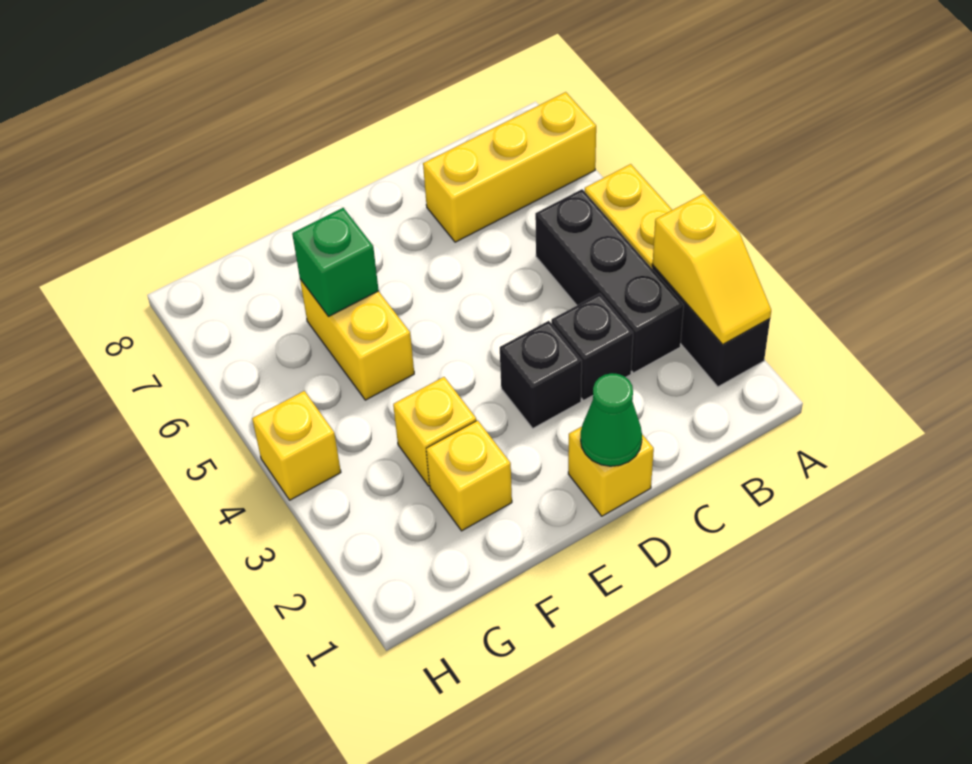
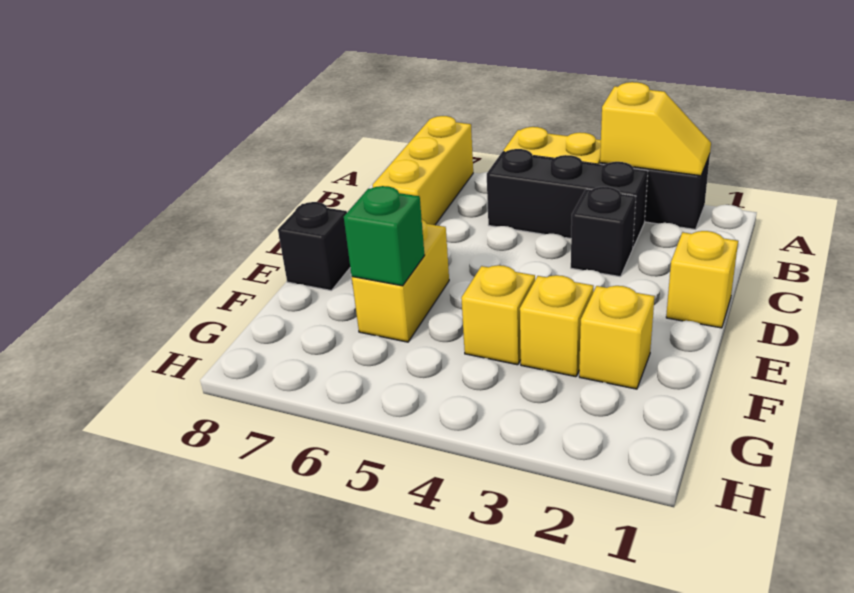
green cone D1 level 2 -> none
black brick D3 level 1 -> black brick E8 level 1
yellow brick F5:F6 level 1 -> yellow brick E6:F6 level 1
yellow brick H4 level 1 -> yellow brick F4 level 1

